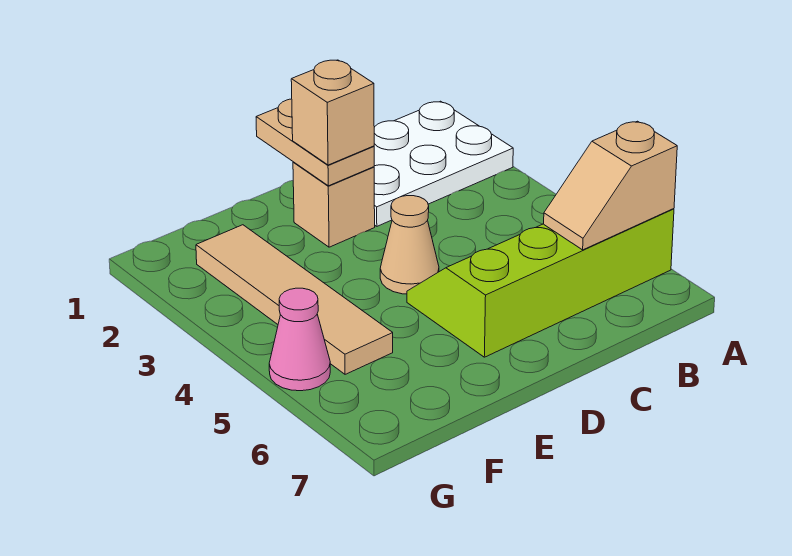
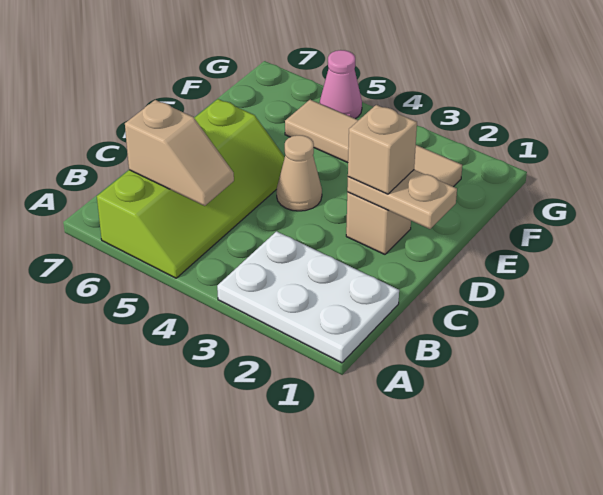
white plate A1:C2 level 1 -> white plate A1:B3 level 1
tan slope A6:B6 level 2 top A -> tan slope B5:B6 level 2 top 6

